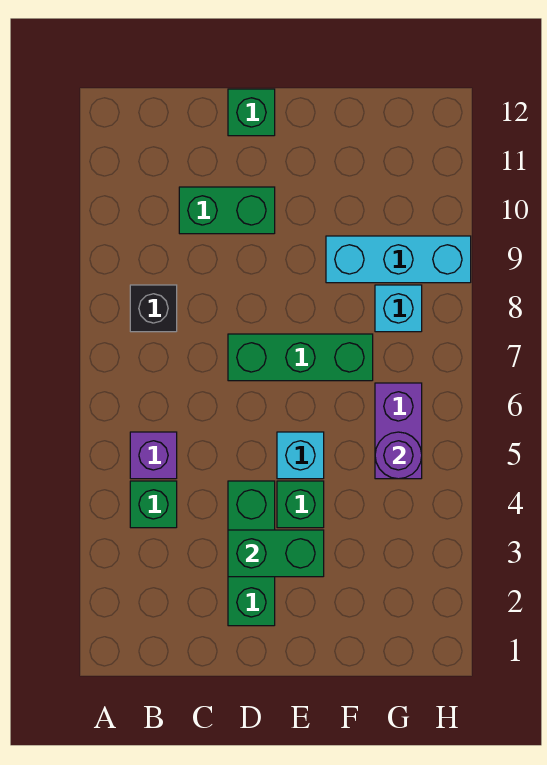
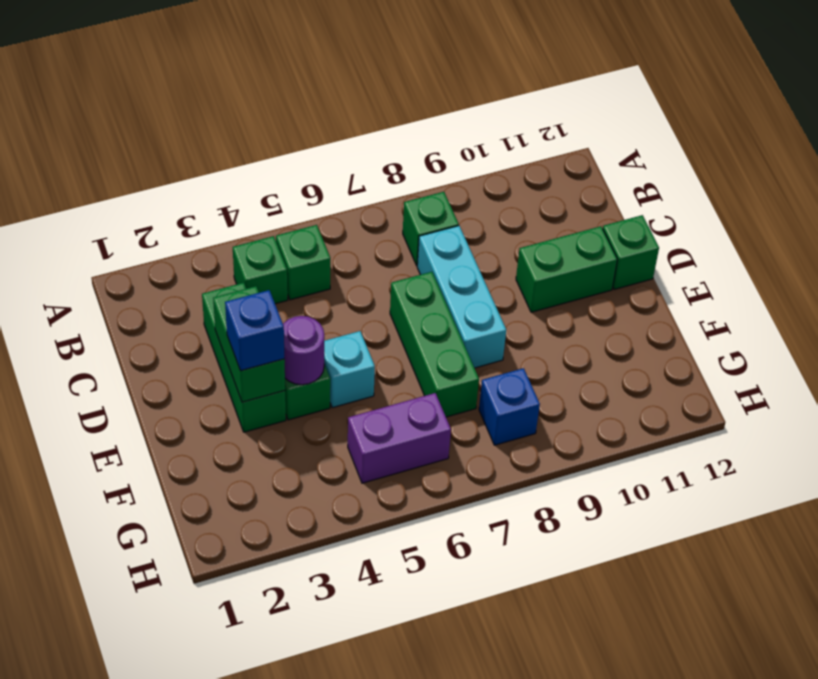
purple brick B5 level 1 -> green brick B5 level 1
black brick B8 level 1 -> green brick B8 level 1
green brick C10:D10 level 1 -> green brick D10:D11 level 1
green brick D2:D4 level 1 -> green brick C3:E3 level 1
none -> blue brick E3 level 3
cyan brick F9:H9 level 1 -> cyan brick C8:E8 level 1
purple round brick G5 level 2 -> purple round brick E4 level 2
cyan brick G8 level 1 -> blue brick G8 level 1

